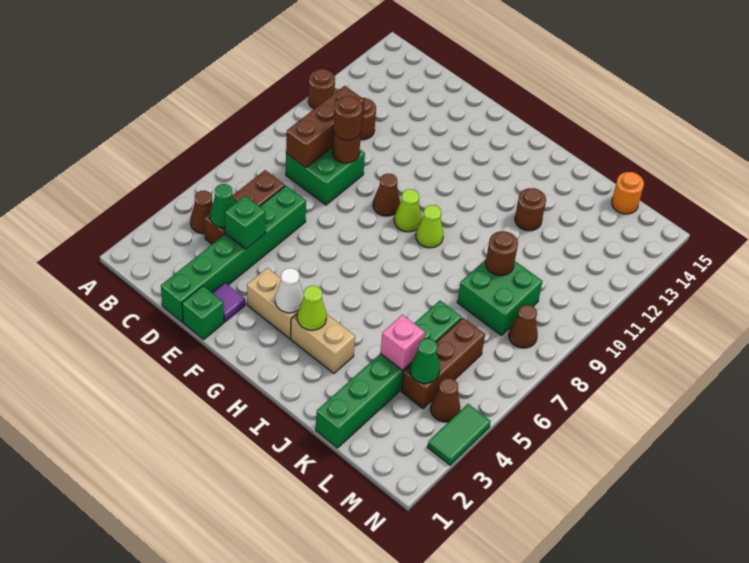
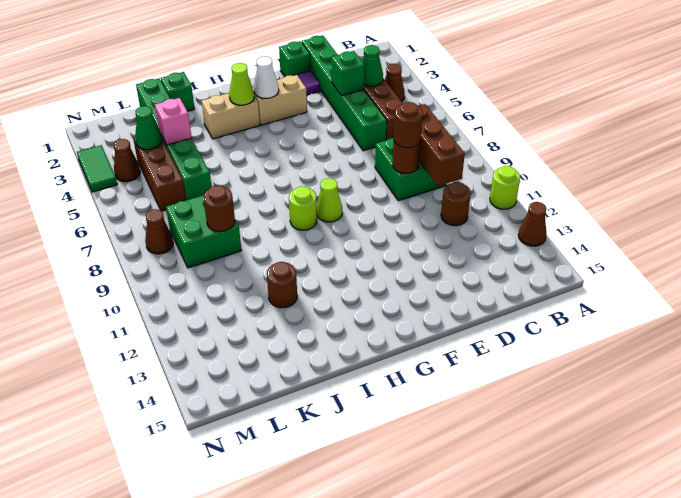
brown round brick A11 level 1 -> lime round brick A11 level 1
brown cone F9 level 1 -> brown cone A13 level 1
lime cone H9 level 1 -> lime round brick H9 level 1
none -> green brick J1 level 1
orange round brick L15 level 1 -> none

